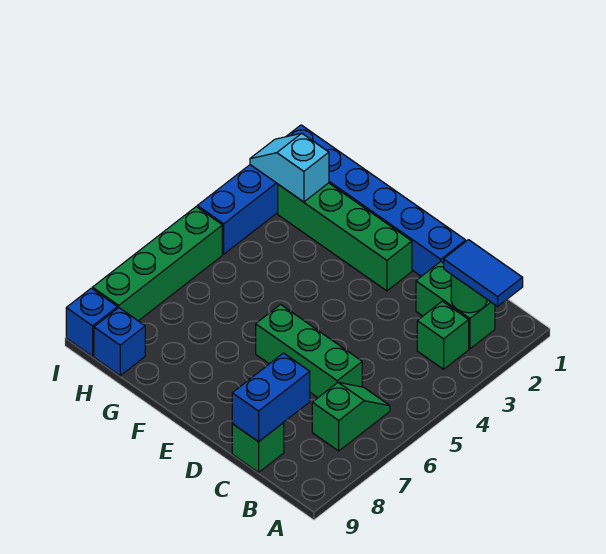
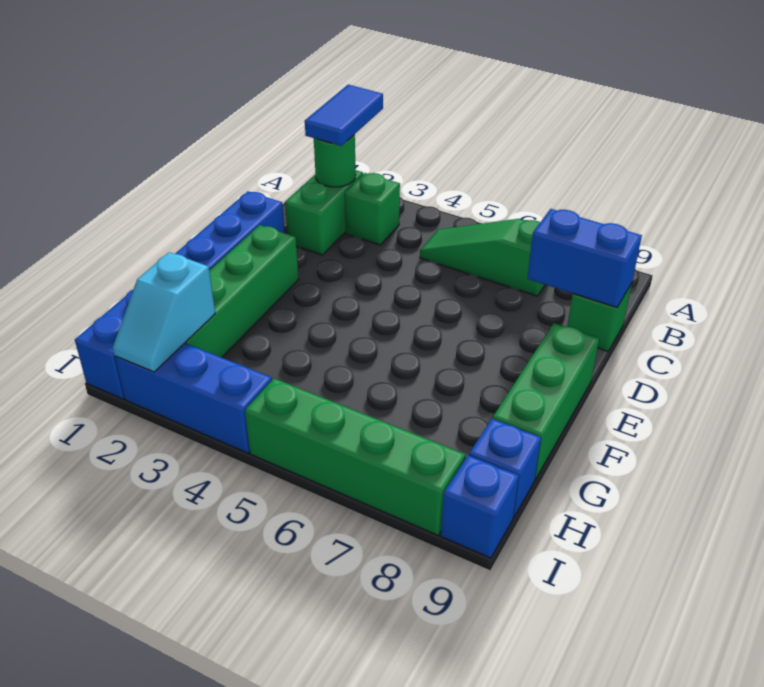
green slope B6:B7 level 1 top 7 -> green slope B5:B7 level 1 top 7
green brick C6:E6 level 1 -> green brick E9:G9 level 1

